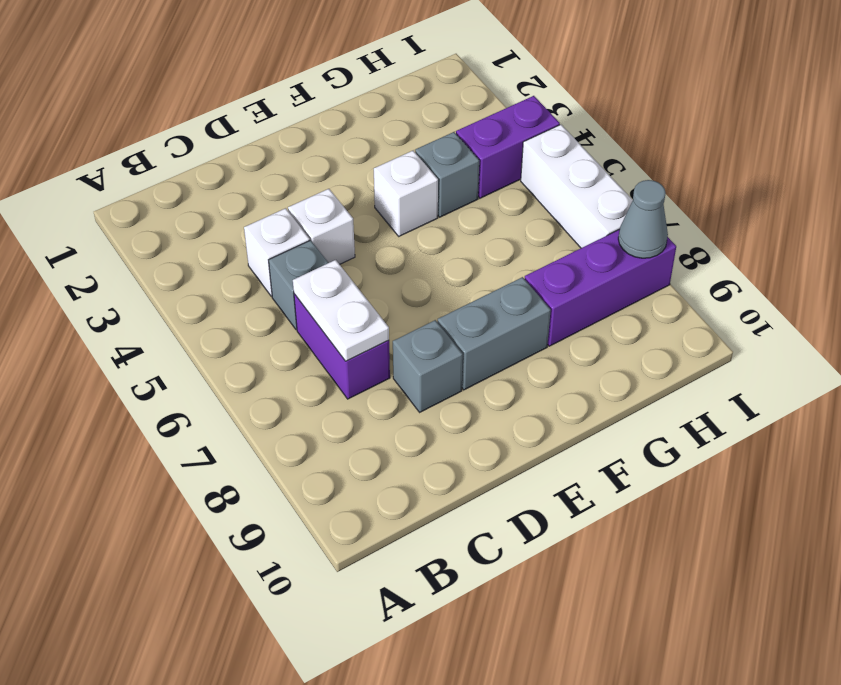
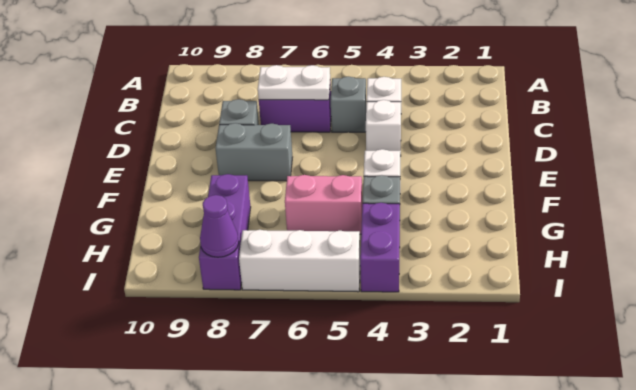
grey brick E8:F8 level 1 -> grey brick E7:E8 level 1
none -> pink brick G5:G6 level 1
grey cone I8 level 2 -> purple cone I8 level 2

